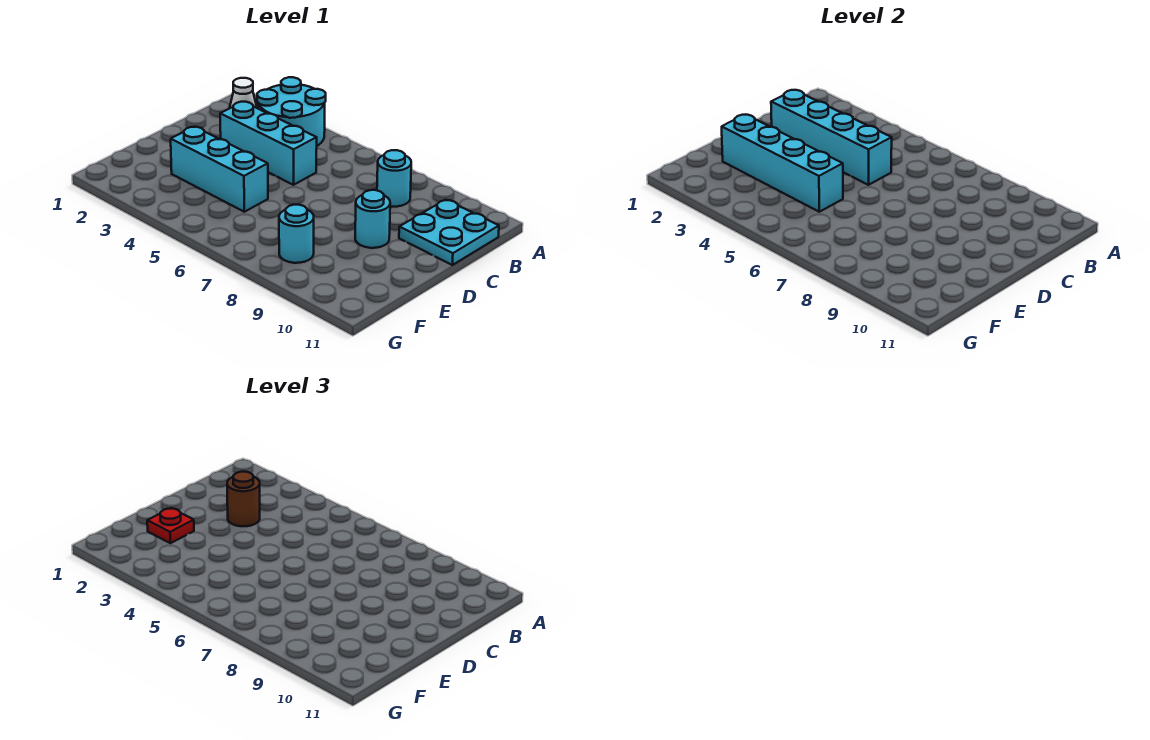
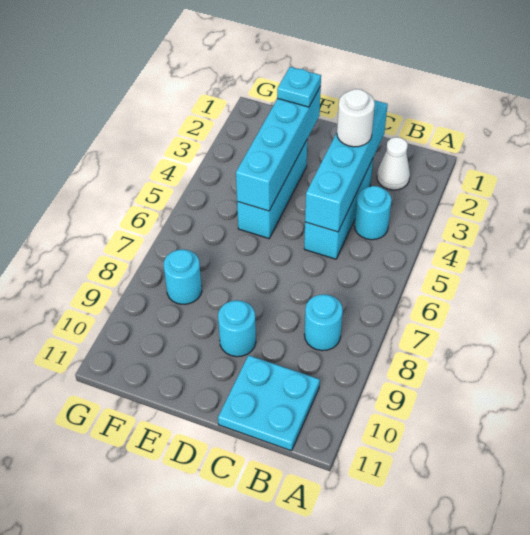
cyan round brick A3:B4 level 1 -> cyan round brick B4 level 1
brown round brick C3 level 3 -> white round brick C3 level 3
red plate E2 level 3 -> cyan plate E2 level 3

